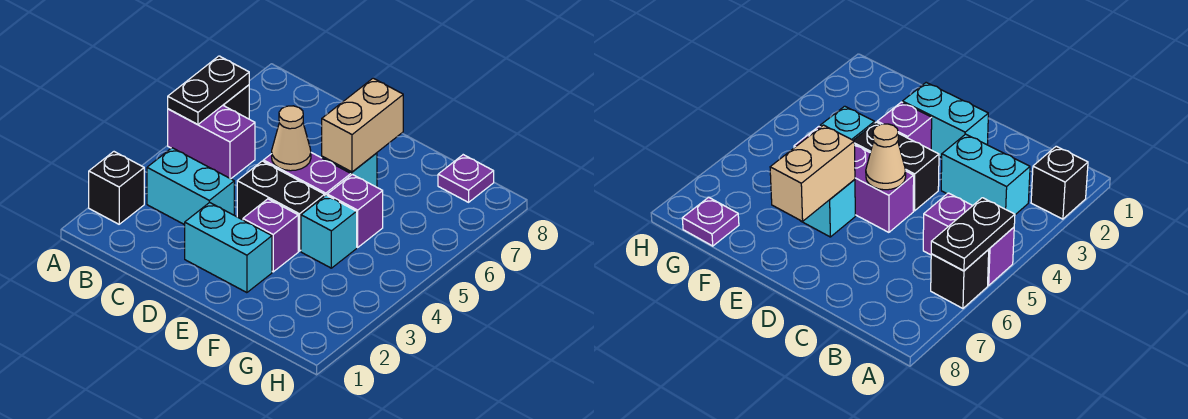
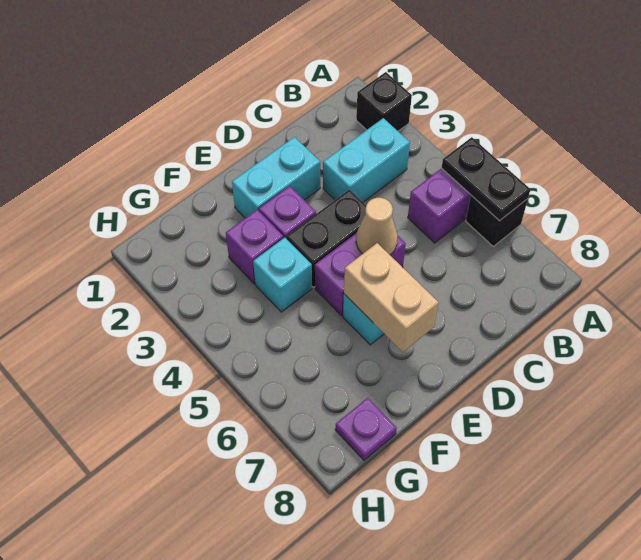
purple brick F5 level 1 -> purple brick F3 level 1

